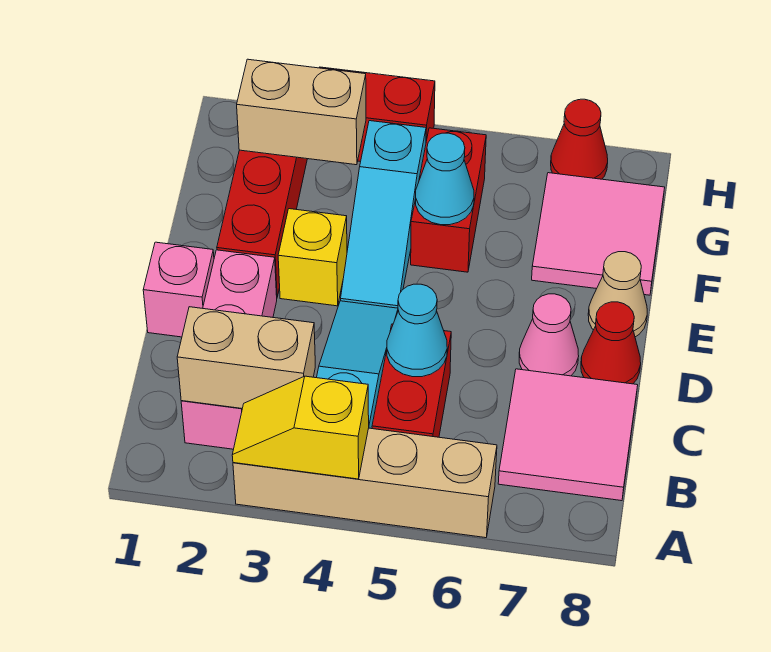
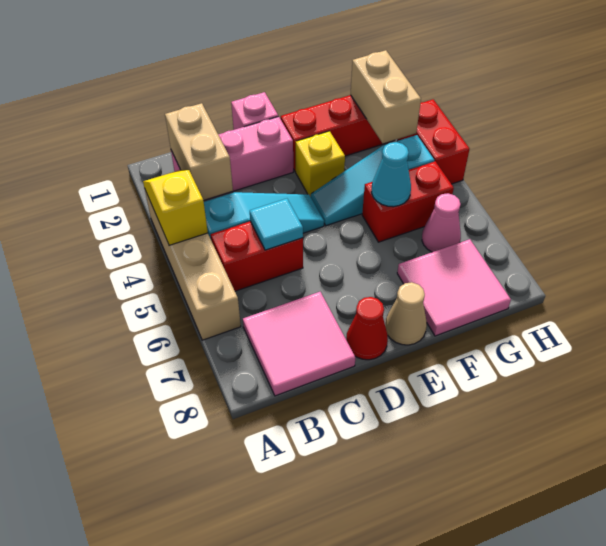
cyan cone C5 level 2 -> cyan tile C5 level 2
pink cone D7 level 1 -> pink cone G6 level 1
red cone H7 level 1 -> none

